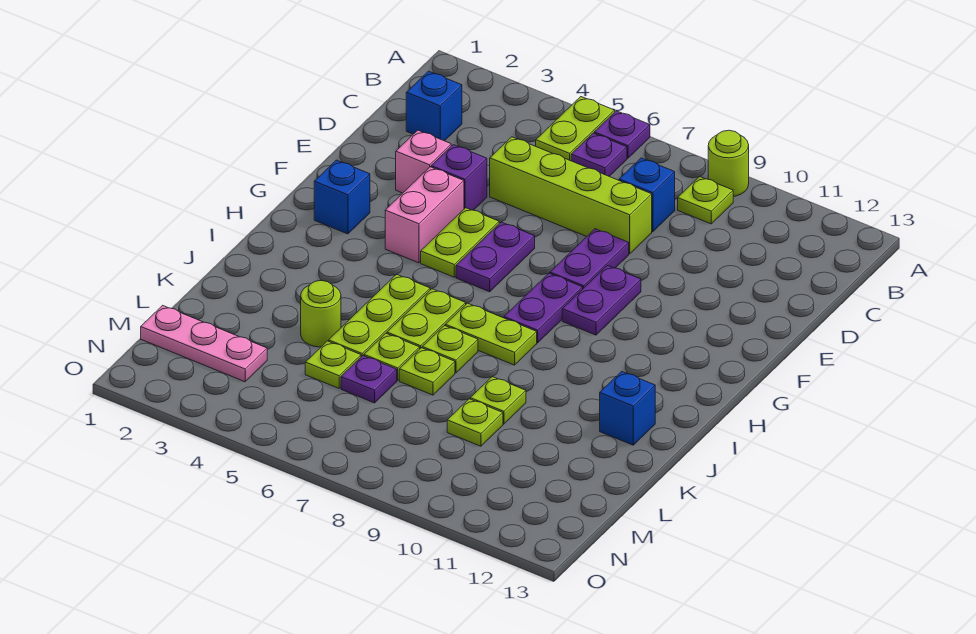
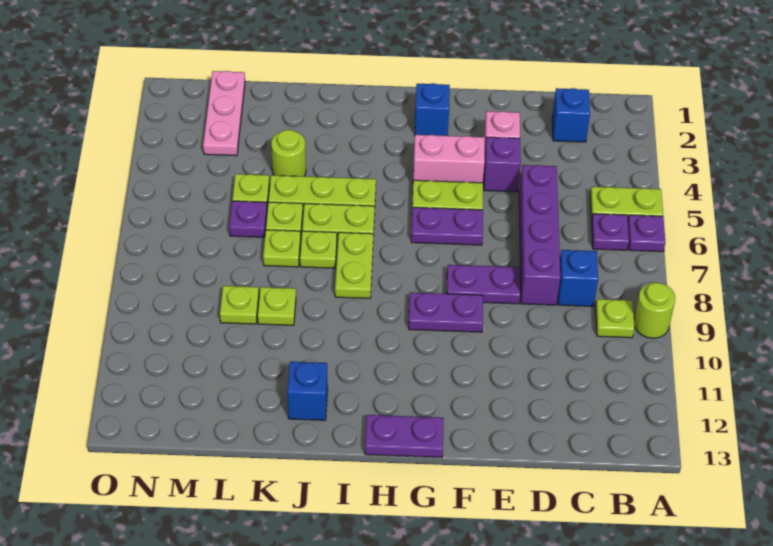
lime brick D5:D8 level 1 -> purple brick D5:D8 level 1
purple plate G8:H8 level 1 -> purple plate G13:H13 level 1

